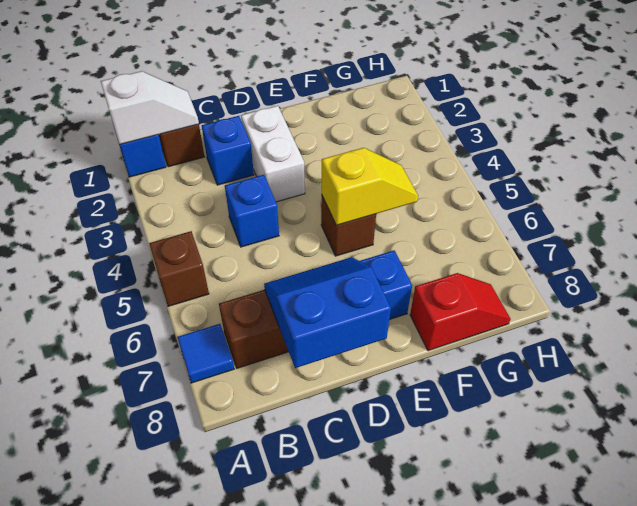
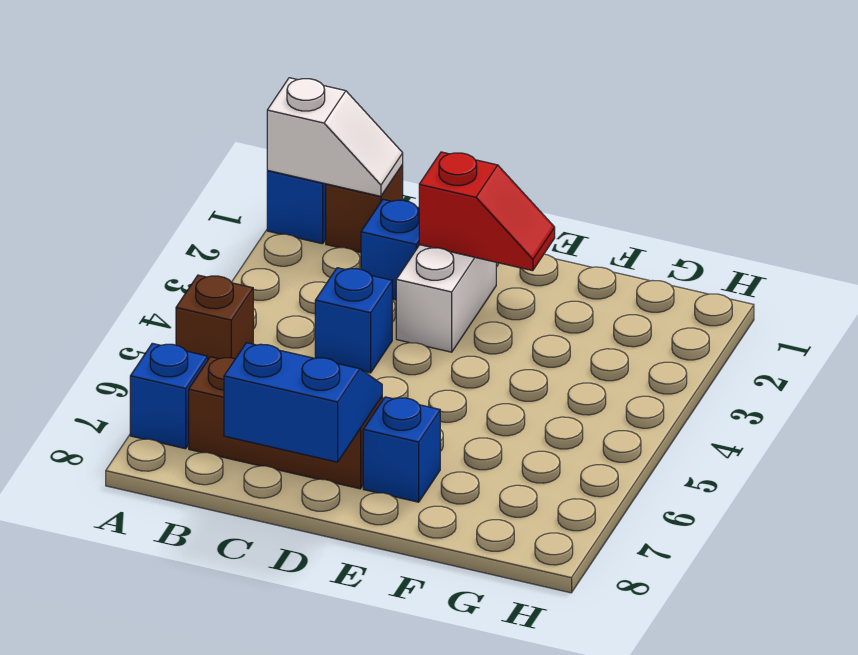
blue tile A7 level 1 -> blue brick A7 level 1
brown brick E5 level 1 -> none
yellow slope E5:F5 level 2 top E -> none
red slope F8:G8 level 1 top F -> red slope D2:E2 level 2 top D

